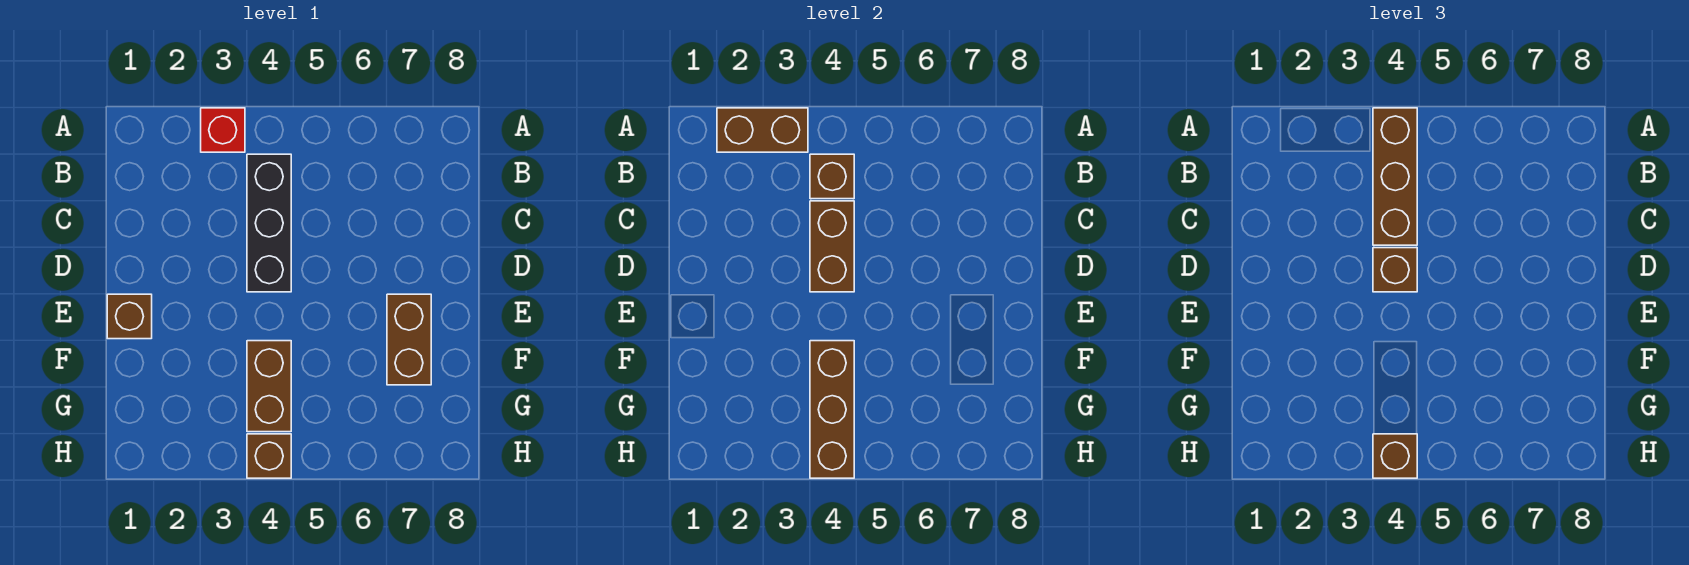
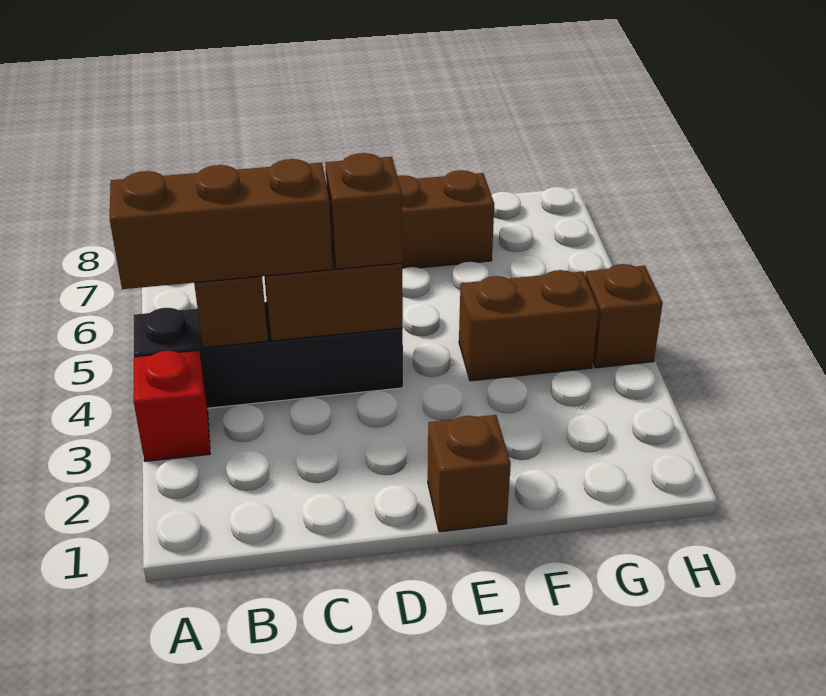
brown brick A2:A3 level 2 -> none
black brick B4:D4 level 1 -> black brick A4:D4 level 1
brown brick F4:H4 level 2 -> none
brown brick H4 level 3 -> none

